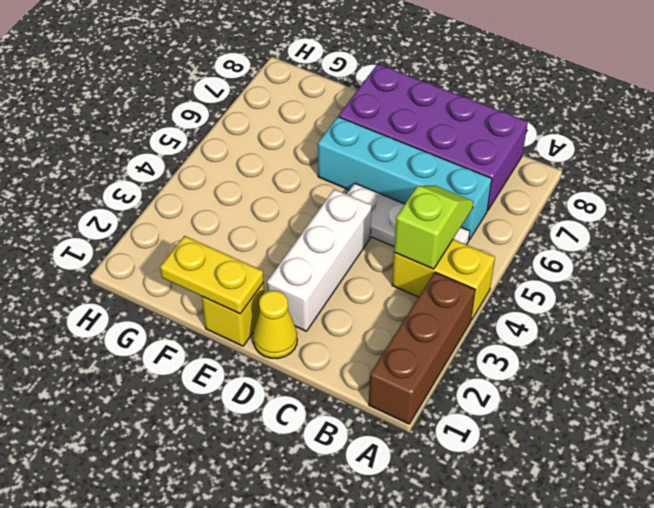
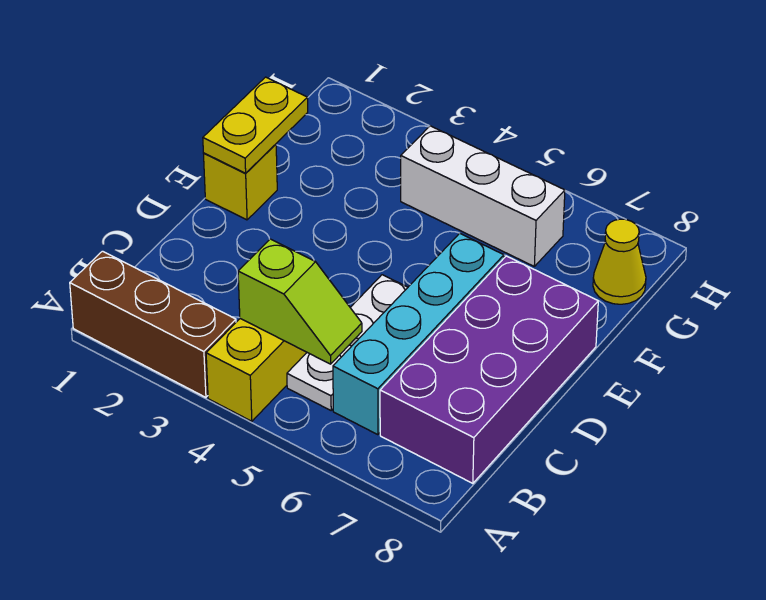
yellow cone D1 level 1 -> yellow cone G8 level 1
white brick D2:D4 level 1 -> white brick G4:G6 level 1

